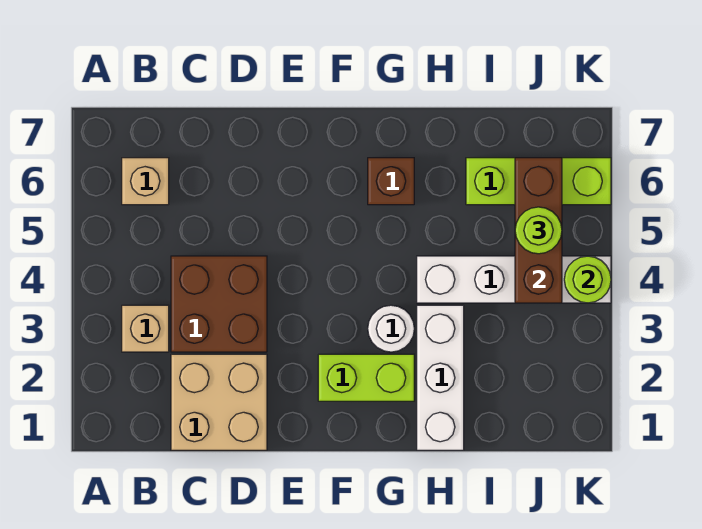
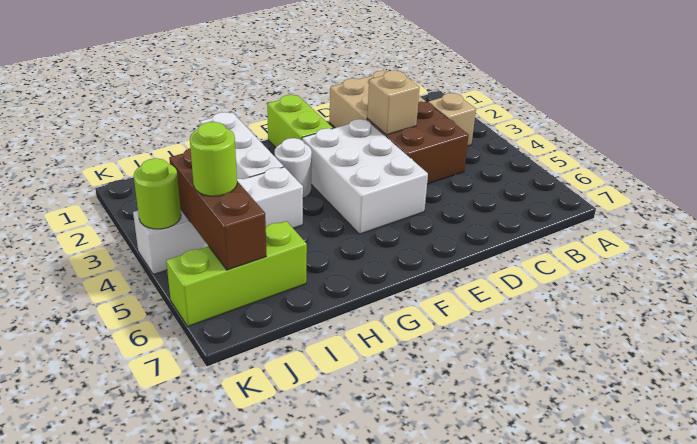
tan brick B6 level 1 -> tan brick D3 level 2
none -> white brick E3:F5 level 1
lime brick F2:G2 level 1 -> lime brick F1:F2 level 1
brown brick G6 level 1 -> none

